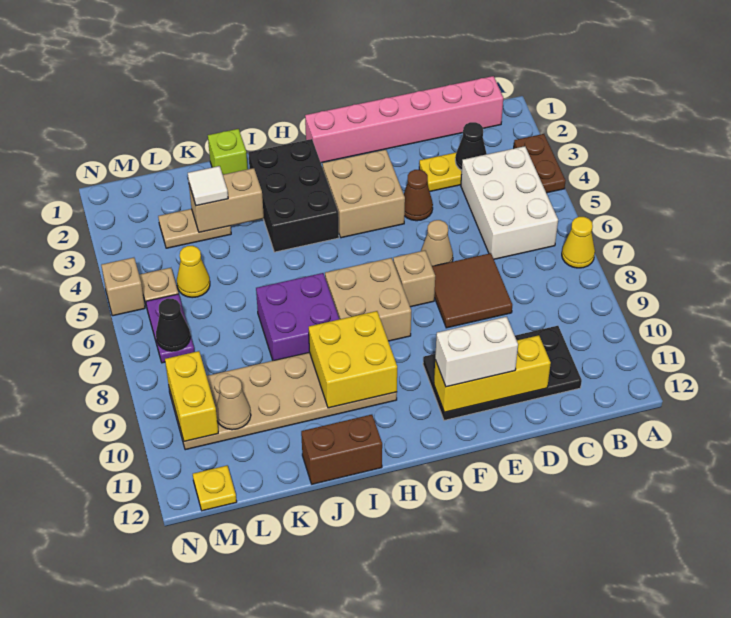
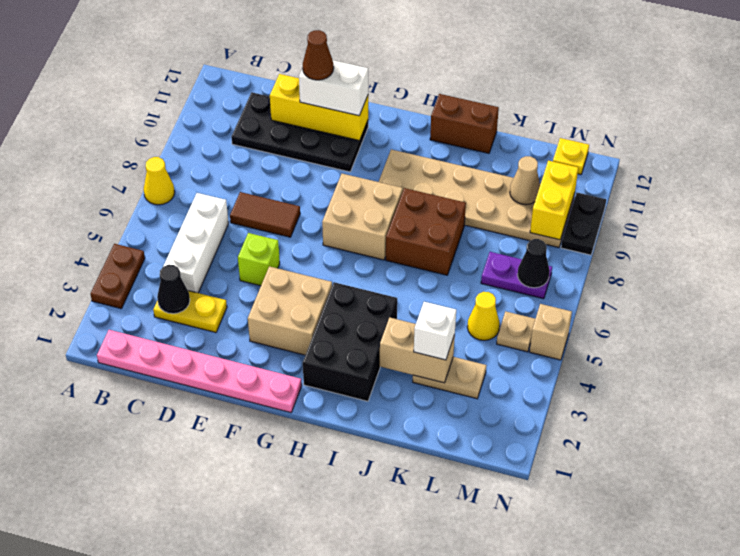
pink brick B1:G1 level 1 -> pink plate B1:G1 level 1
white brick B4:C6 level 1 -> white brick C4:C6 level 1
brown tile D7:E8 level 1 -> brown tile D7:E7 level 1
brown cone E4 level 1 -> brown cone E11 level 4
tan cone E6 level 1 -> none
tan brick F7 level 1 -> none
yellow brick H9:I10 level 2 -> none
purple brick I7:J8 level 1 -> brown brick I7:J8 level 1
lime brick J1 level 1 -> lime brick E5 level 1
white tile K3 level 3 -> white brick K3 level 3
purple plate M6:M7 level 1 -> purple plate L7:M7 level 1
none -> black plate N9:N10 level 1

